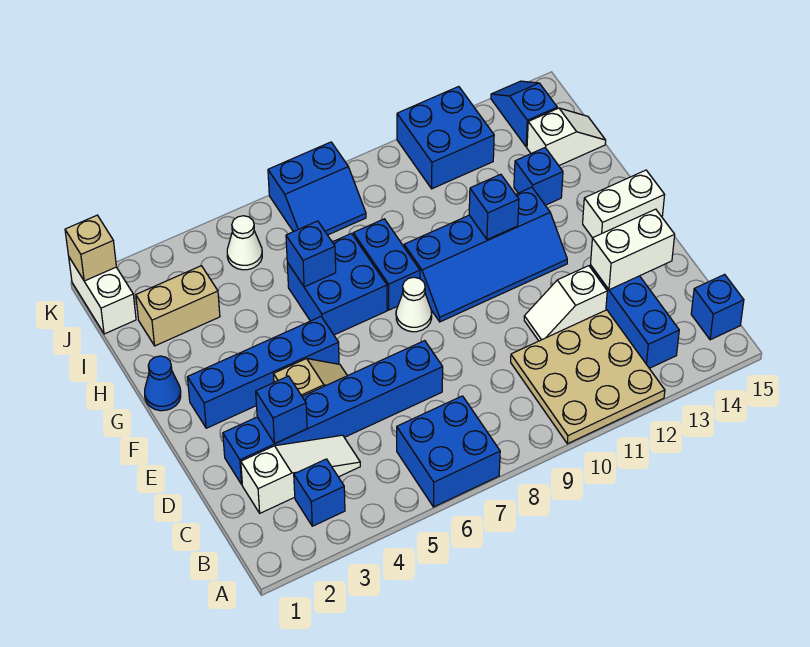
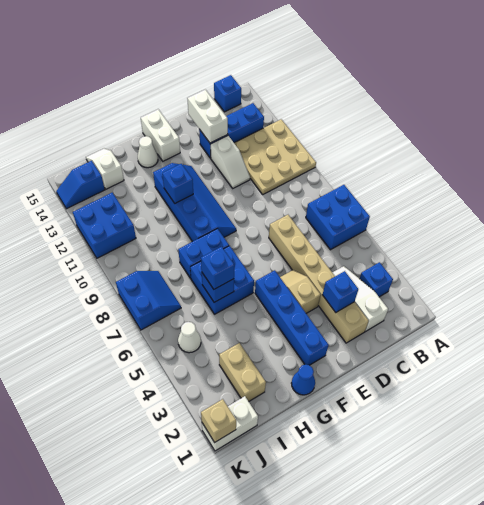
blue brick D2:D7 level 1 -> tan brick D2:D7 level 1
white cone F8 level 1 -> white cone G14 level 1
blue brick H13 level 1 -> blue brick H6 level 3

